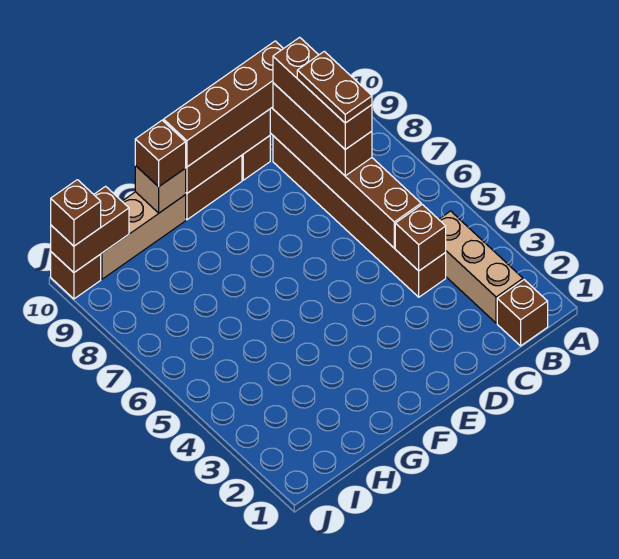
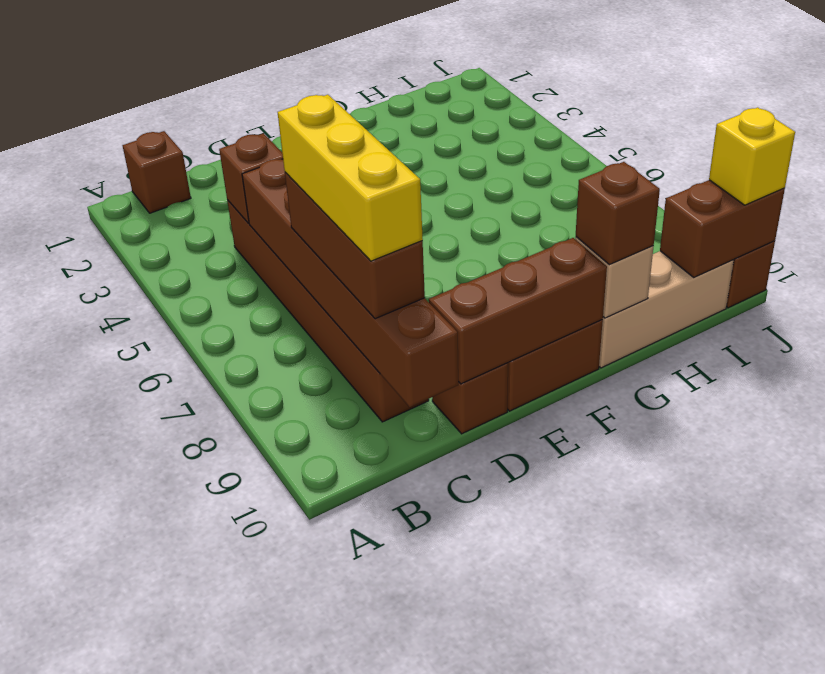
tan brick B2:B4 level 1 -> none
brown brick C7:C9 level 4 -> yellow brick C7:C9 level 4
brown plate C7:C8 level 5 -> none
brown brick C10:F10 level 3 -> none
brown brick J10 level 3 -> yellow brick J10 level 3

